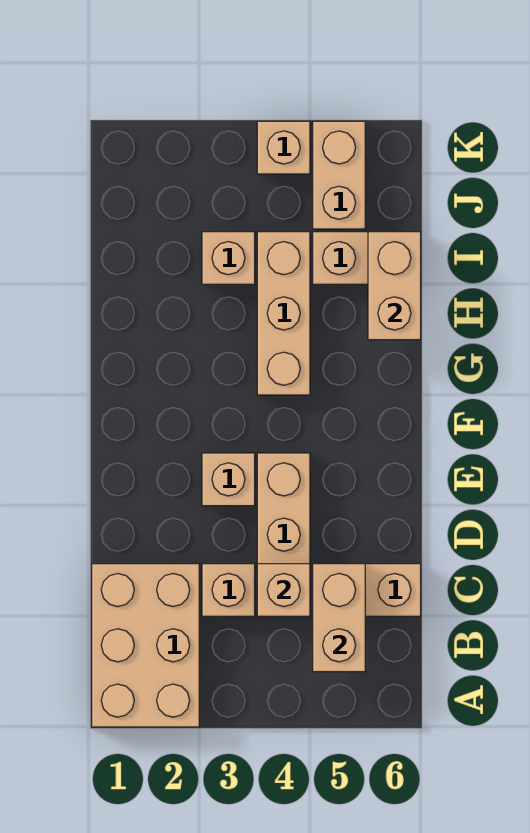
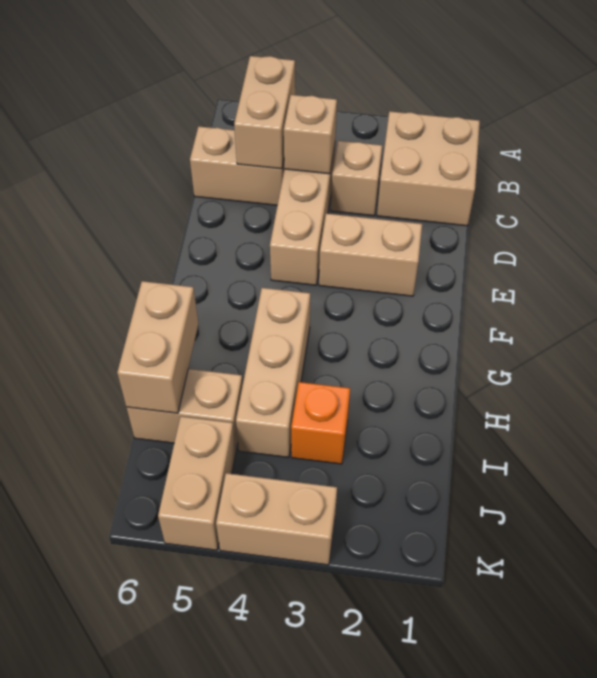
tan brick A1:C2 level 1 -> tan brick B1:C2 level 1
tan brick E3 level 1 -> tan brick E2:E3 level 1
tan brick I3 level 1 -> orange brick I3 level 1
tan brick K4 level 1 -> tan brick K3:K4 level 1

